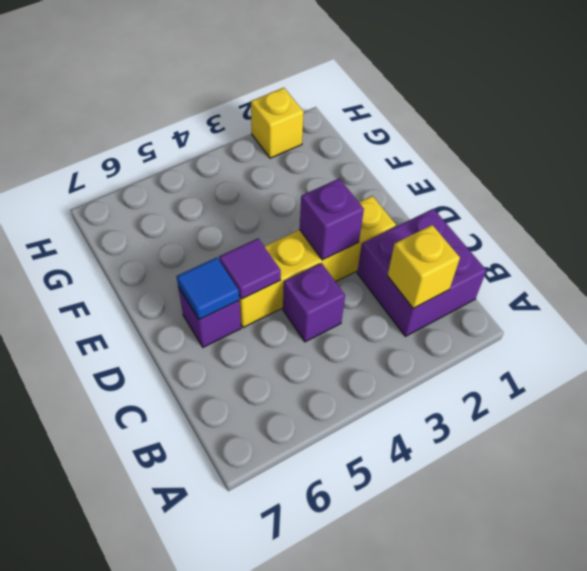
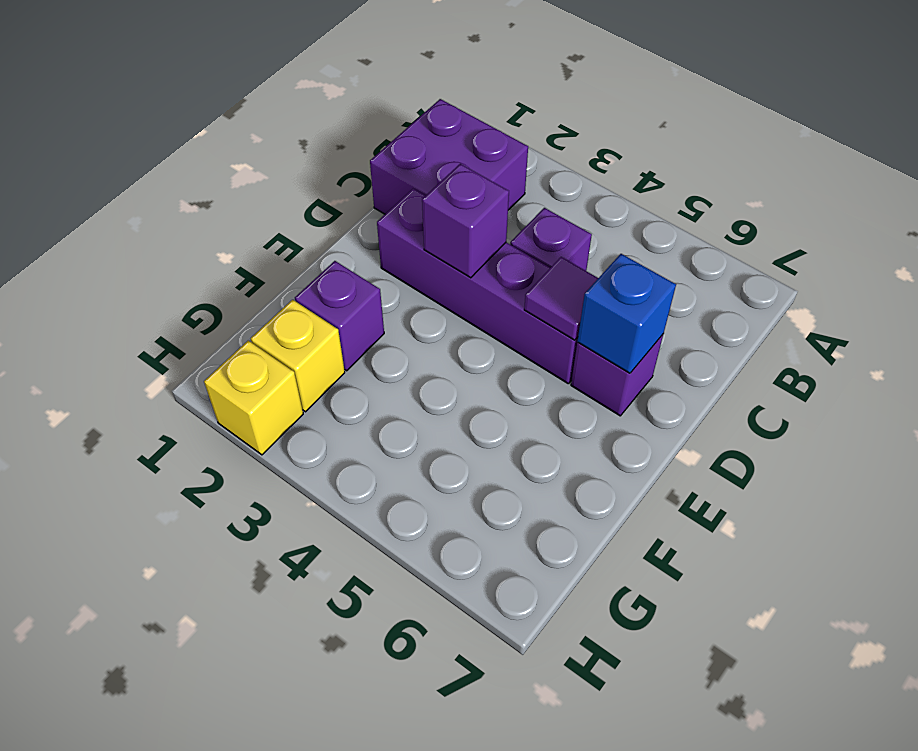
yellow brick B2 level 2 -> yellow brick G2 level 1
yellow brick D2:D5 level 1 -> purple brick D2:D5 level 1
blue tile D6 level 2 -> blue brick D6 level 2
none -> purple brick F2 level 1

